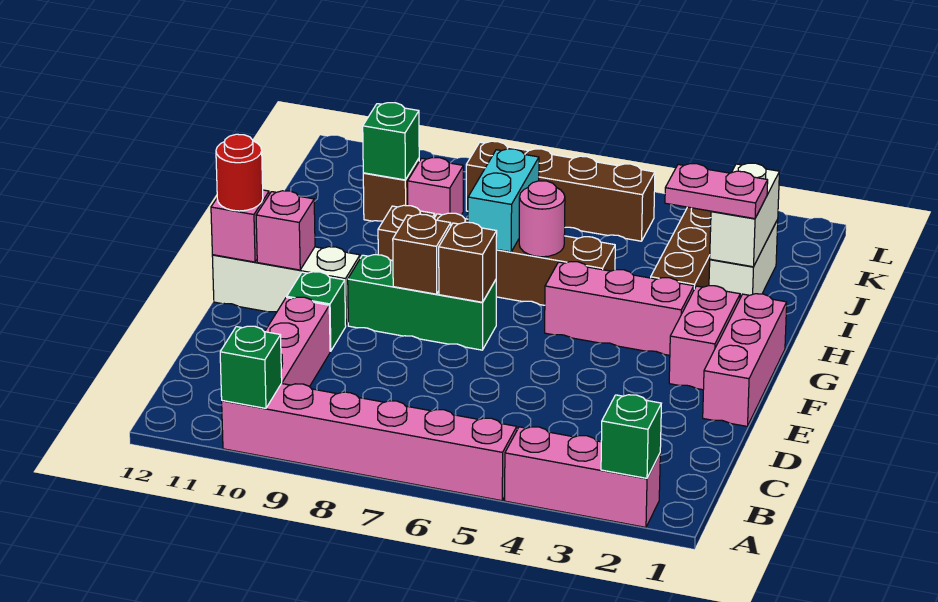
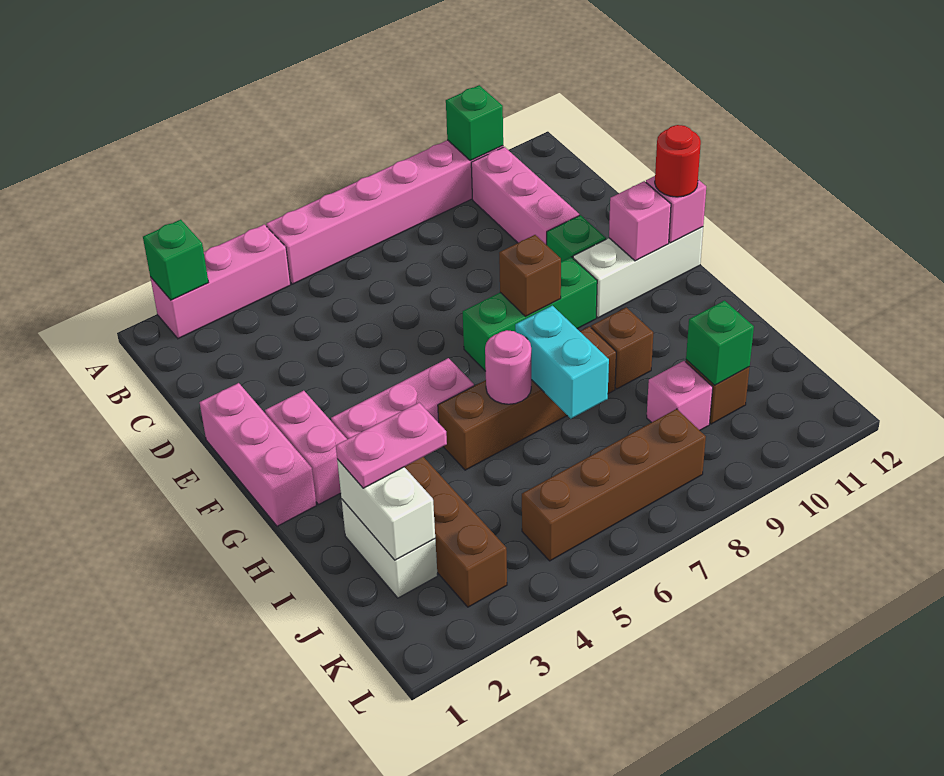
brown brick F7 level 2 -> none

